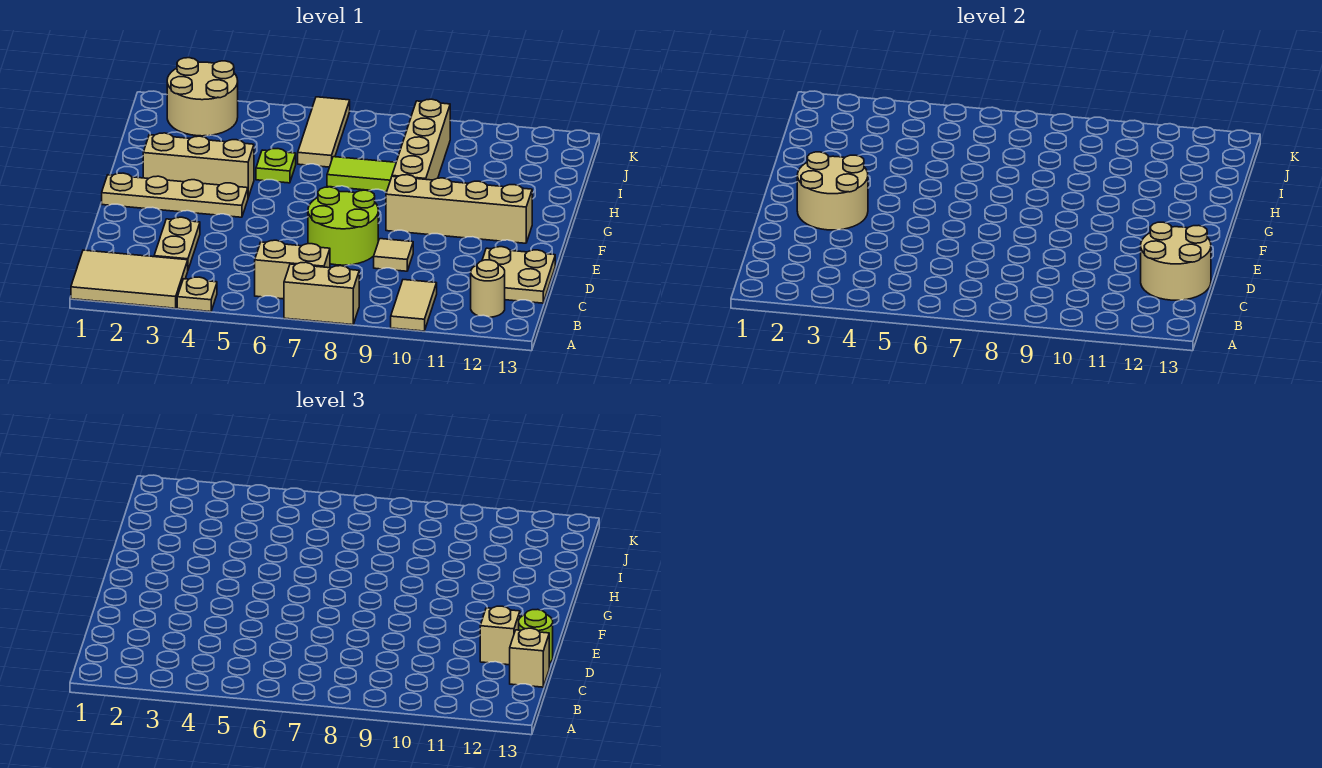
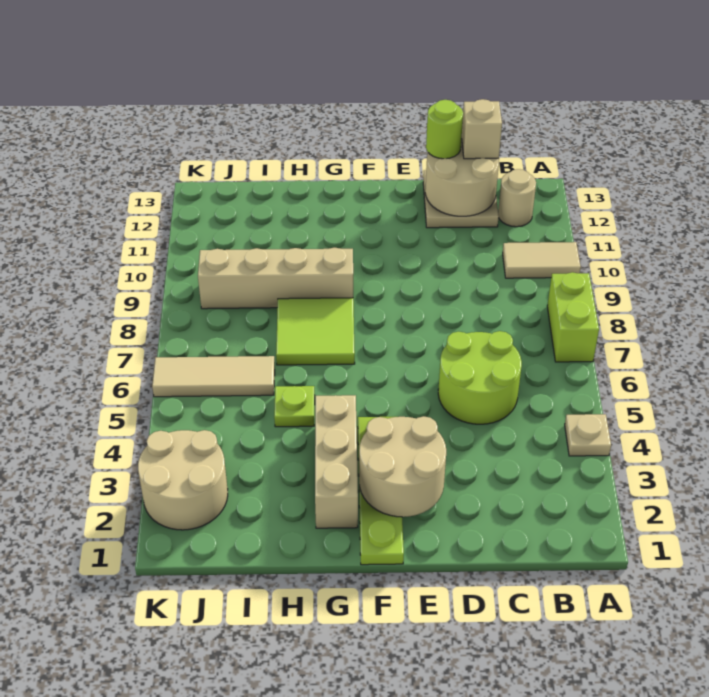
tan tile A1:B3 level 1 -> none
tan brick A7:A8 level 1 -> lime brick A7:A8 level 1
tan brick B6:B7 level 1 -> none
tan plate C3:D3 level 1 -> none
lime round brick D7:E8 level 1 -> lime round brick C5:D6 level 1
tan tile D9 level 1 -> none
tan brick D12 level 3 -> none
tan plate F1:F4 level 1 -> lime plate F1:F4 level 1
tan brick F9:F12 level 1 -> none
lime tile H7:H8 level 1 -> lime tile G7:H8 level 1

